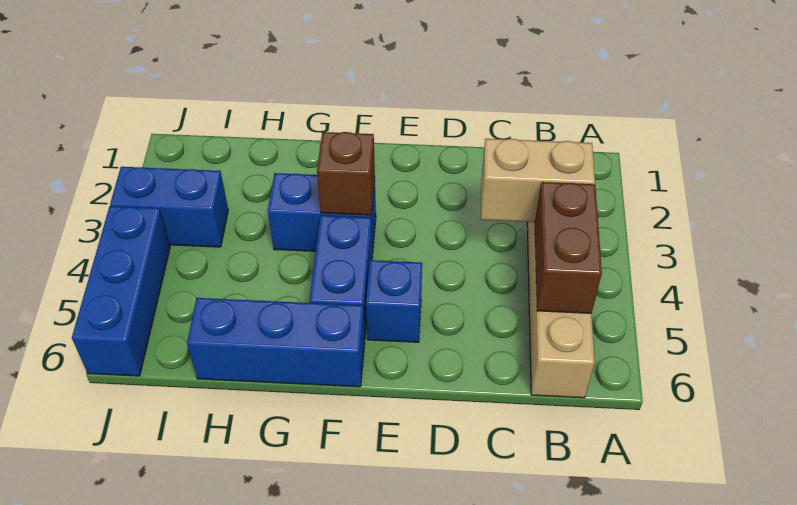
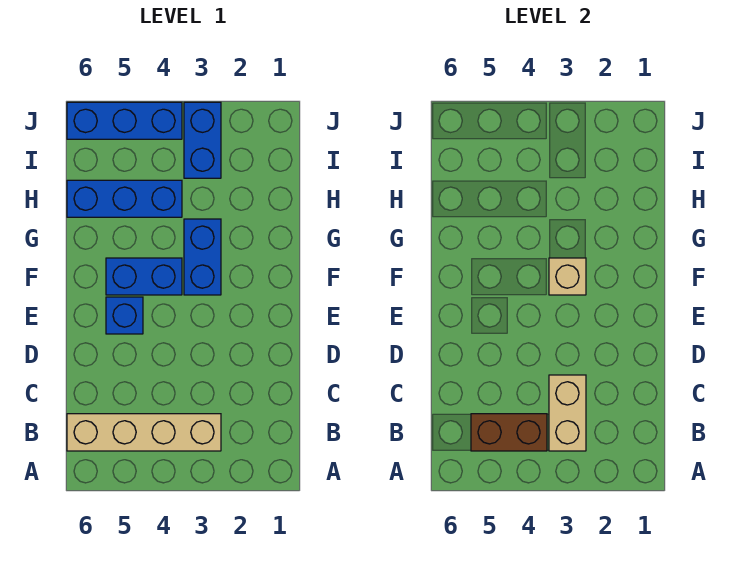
brown brick F3 level 2 -> tan brick F3 level 2
blue brick F6:H6 level 1 -> blue brick H4:H6 level 1

